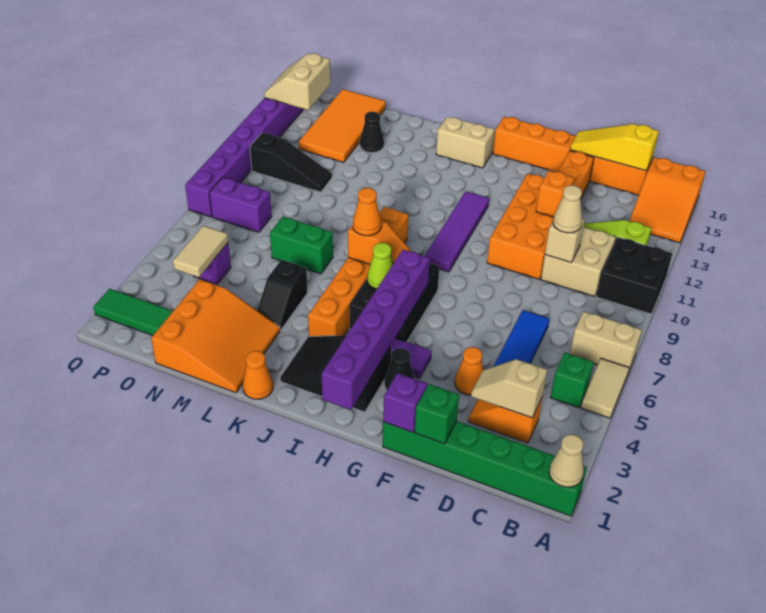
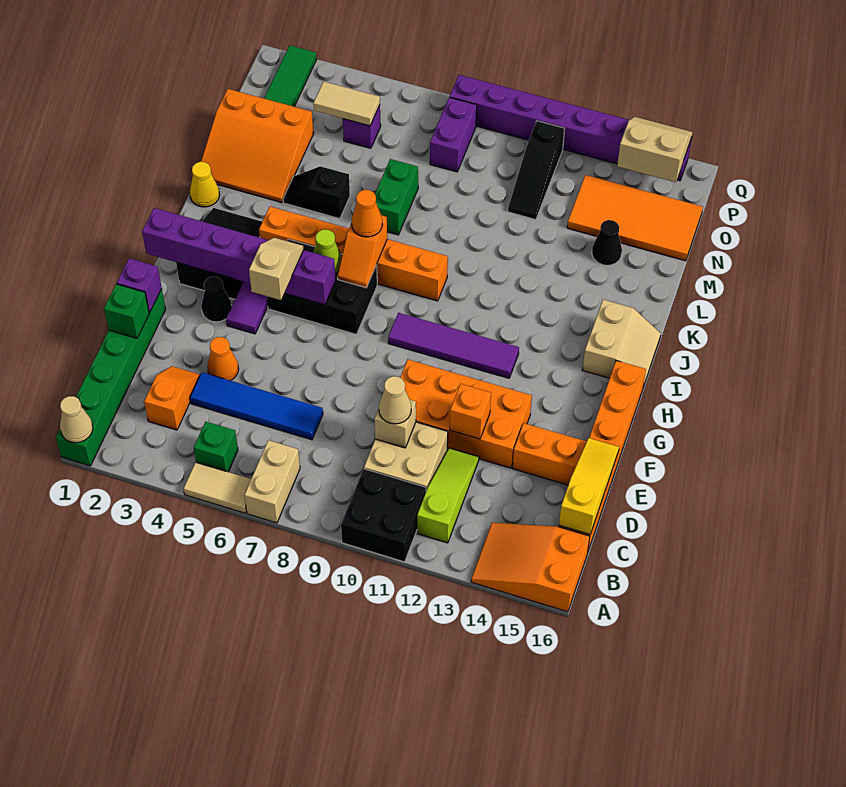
tan slope C3:D3 level 2 top C -> tan slope G5:H5 level 3 top G
orange cone K1 level 1 -> yellow cone K1 level 1

